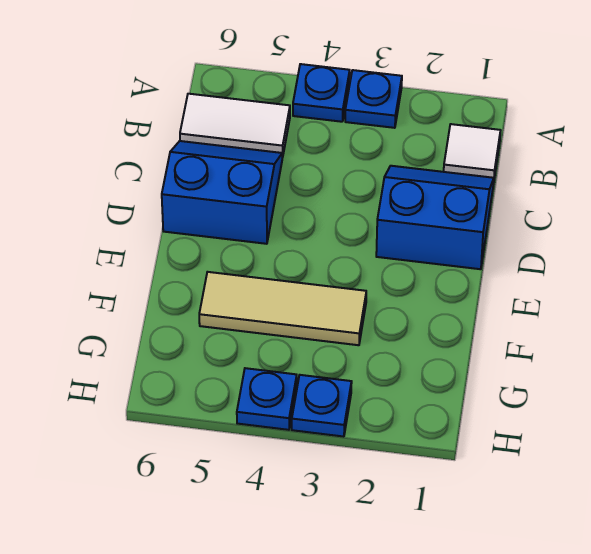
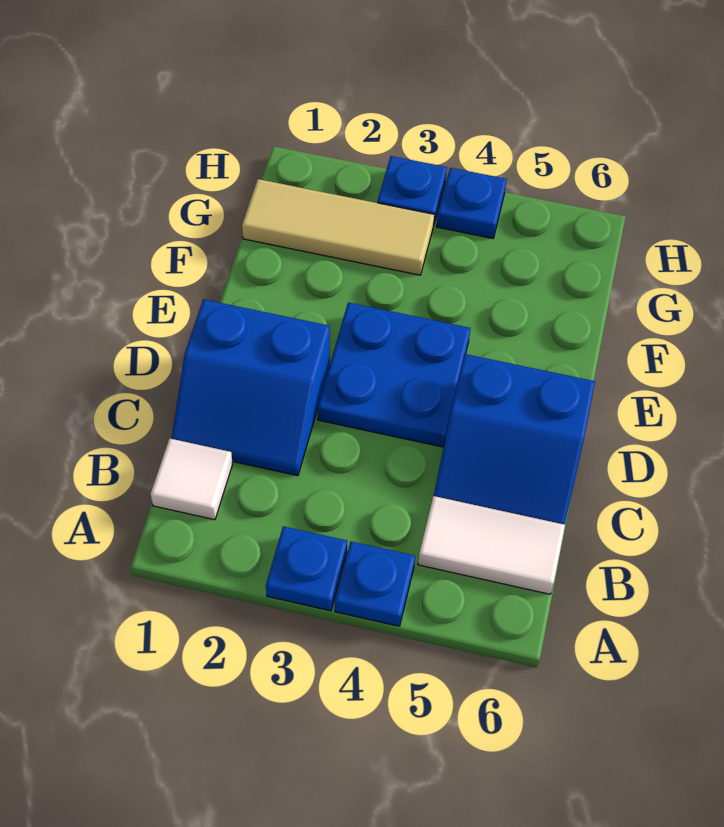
none -> blue plate D3:E4 level 1
tan tile F3:F5 level 1 -> tan tile G1:G3 level 1

